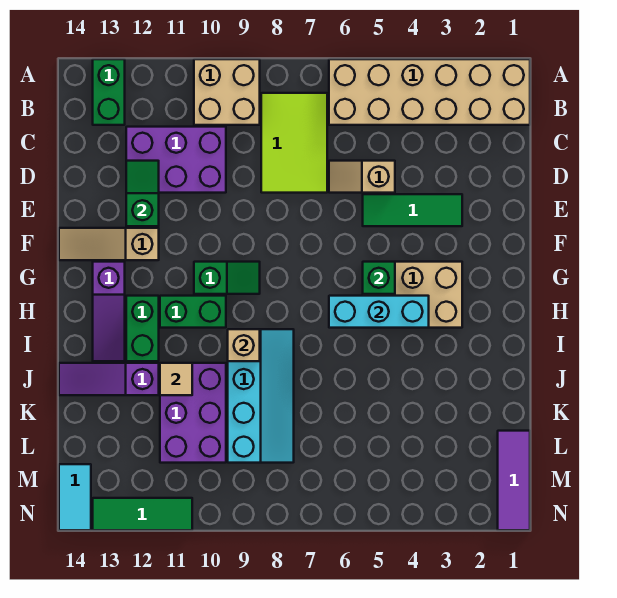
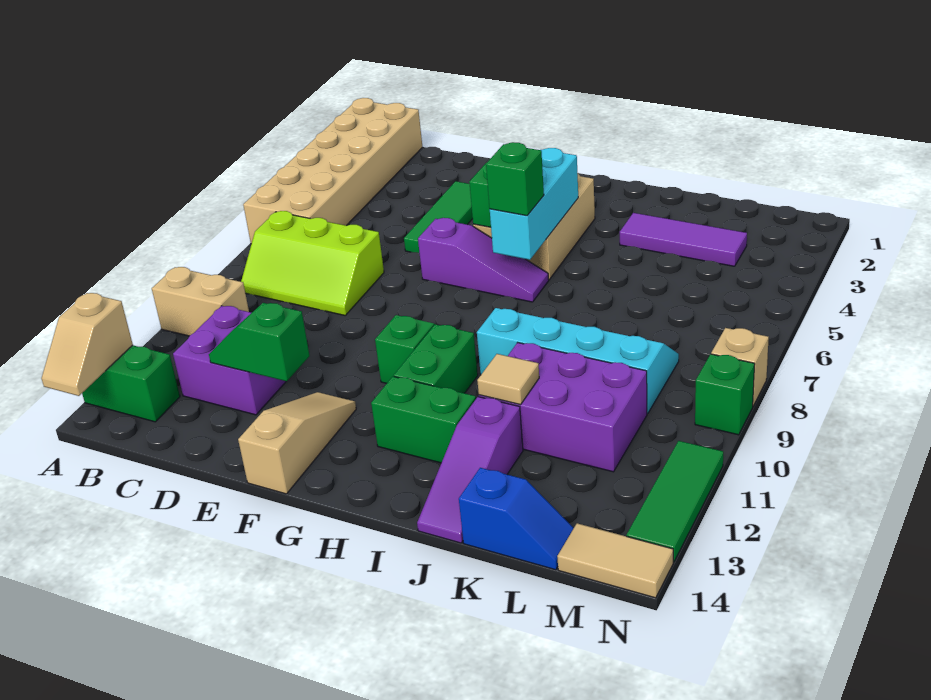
tan brick A9:B10 level 1 -> tan brick A10:B10 level 1
lime tile B7:D8 level 1 -> lime slope B7:D8 level 1 top 7
purple brick C10:D12 level 1 -> purple brick C11:D12 level 1
tan slope D5:D6 level 1 top 5 -> tan slope A13:A14 level 2 top 13
tan slope F12:F14 level 1 top 12 -> tan slope F12:F14 level 1 top 14
purple slope G13:I13 level 1 top G -> purple slope F6:H6 level 1 top F
none -> green brick H6 level 3
tan brick I9 level 2 -> tan brick N8 level 1
none -> blue slope K14:L14 level 1 top K
purple tile L1:N1 level 1 -> purple tile J3:L3 level 1
cyan tile M14:N14 level 1 -> tan tile M14:N14 level 1
none -> green brick N9 level 1

